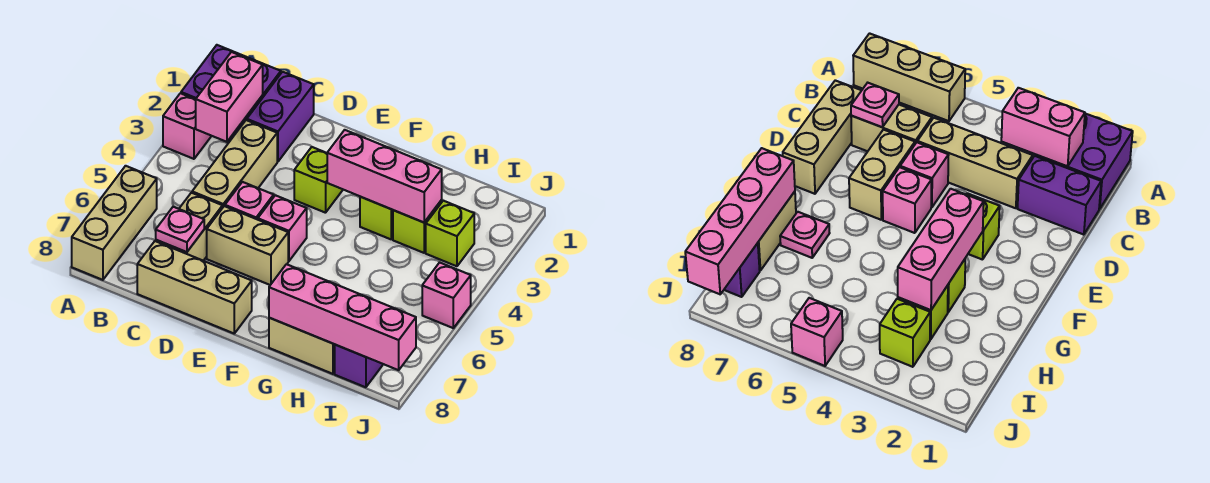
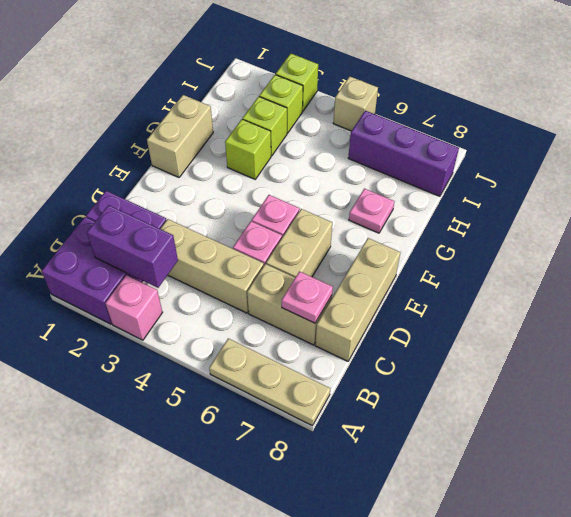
tan brick A6:A8 level 1 -> tan plate A6:A8 level 1
pink brick B2:B3 level 2 -> purple brick B2:B3 level 2
lime brick E3 level 1 -> lime brick J3 level 1
pink brick F3:H3 level 2 -> none
tan brick G8:H8 level 1 -> tan brick F1:G1 level 1
pink brick G8:J8 level 2 -> none
purple brick I8 level 1 -> purple brick I6:I8 level 1
pink brick J5 level 1 -> tan brick J5 level 1

